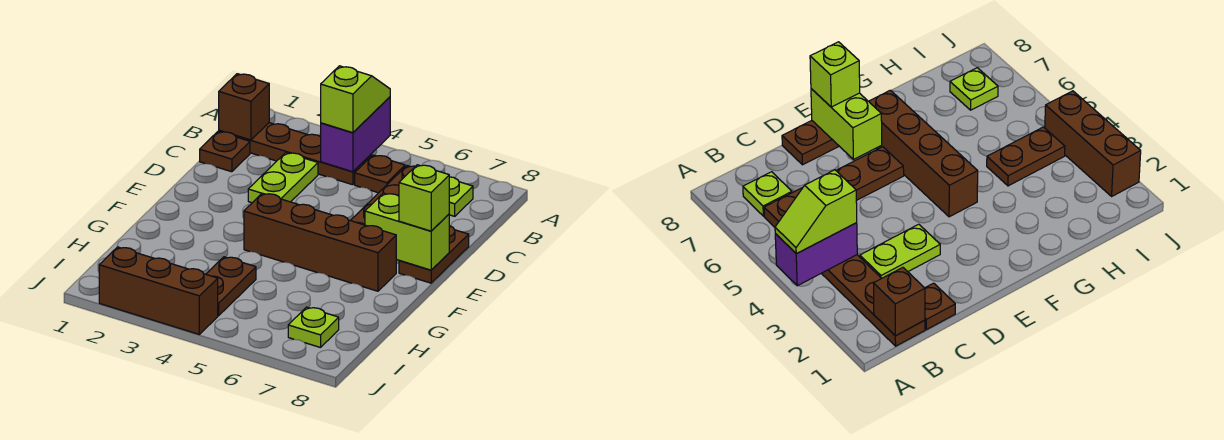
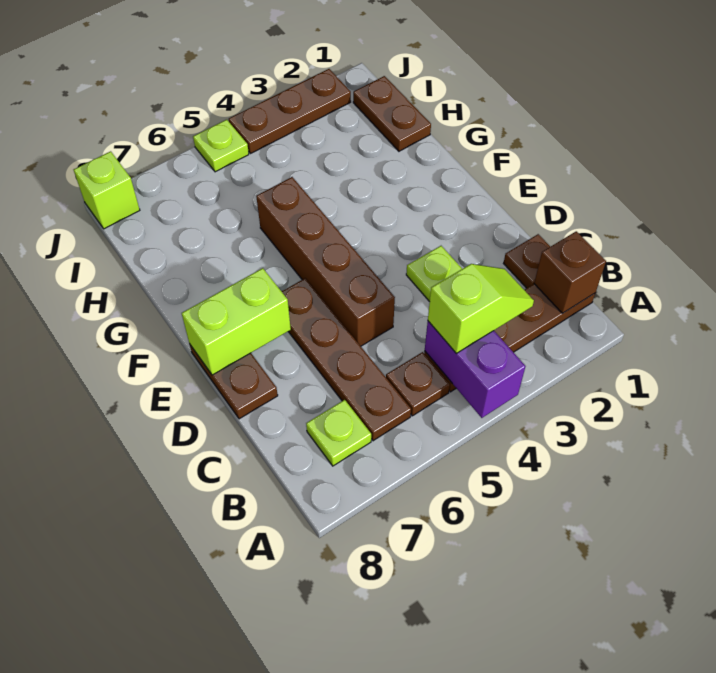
lime slope A4:B4 level 3 top B -> lime slope B3:B4 level 3 top 4
lime brick E8 level 3 -> lime brick J8 level 1
brown brick F4:F7 level 1 -> brown brick D5:G5 level 1
brown plate H4:I4 level 1 -> brown plate H1:I1 level 1
lime plate I7 level 1 -> lime plate J5 level 1
brown brick J2:J4 level 1 -> brown plate J2:J4 level 1

